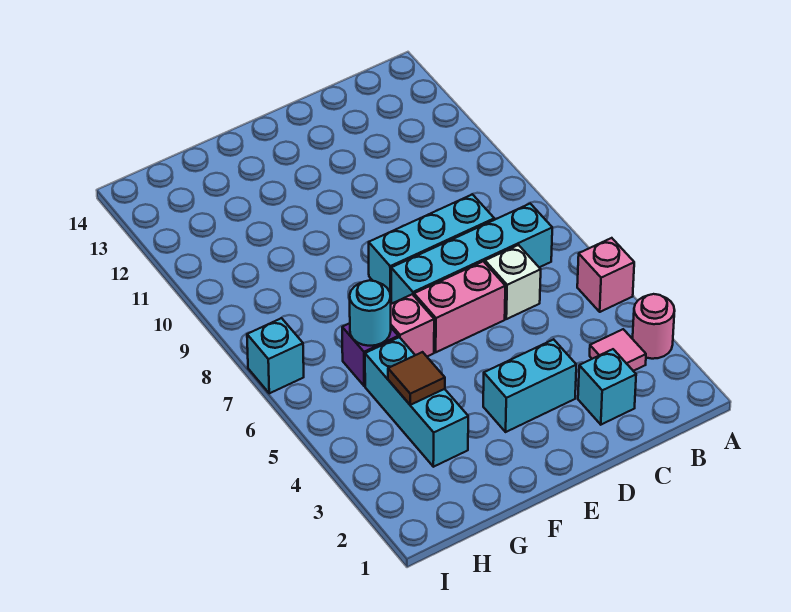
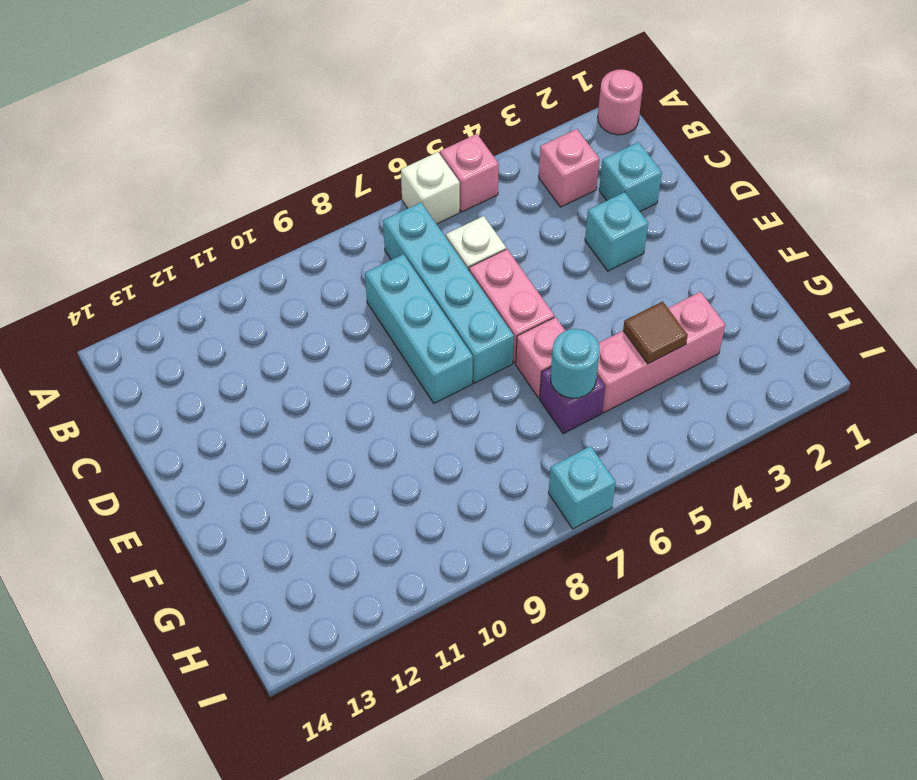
pink round brick A3 level 1 -> pink round brick A1 level 1
none -> white brick A6 level 1
pink tile B3 level 1 -> pink brick B3 level 1
cyan brick D3:E3 level 1 -> cyan brick D3 level 1
cyan brick G3:G5 level 1 -> pink brick G3:G5 level 1

